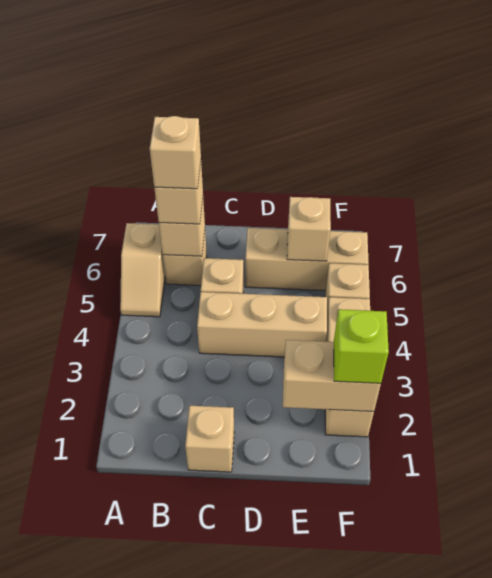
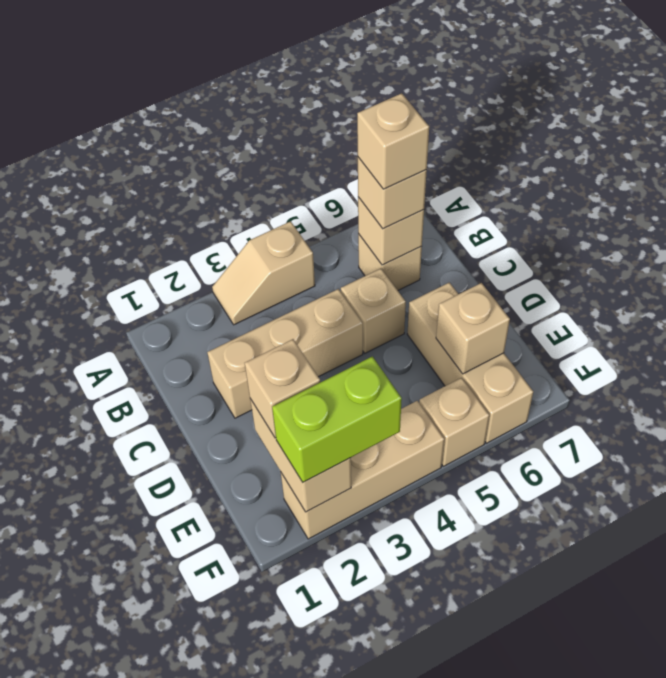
tan slope A5:A6 level 1 top 6 -> tan slope A3:A4 level 1 top 4
tan brick C1 level 1 -> tan brick E2 level 3
tan brick C4:E4 level 1 -> tan brick C2:C4 level 1
lime brick F2 level 3 -> lime brick F2:F3 level 3

